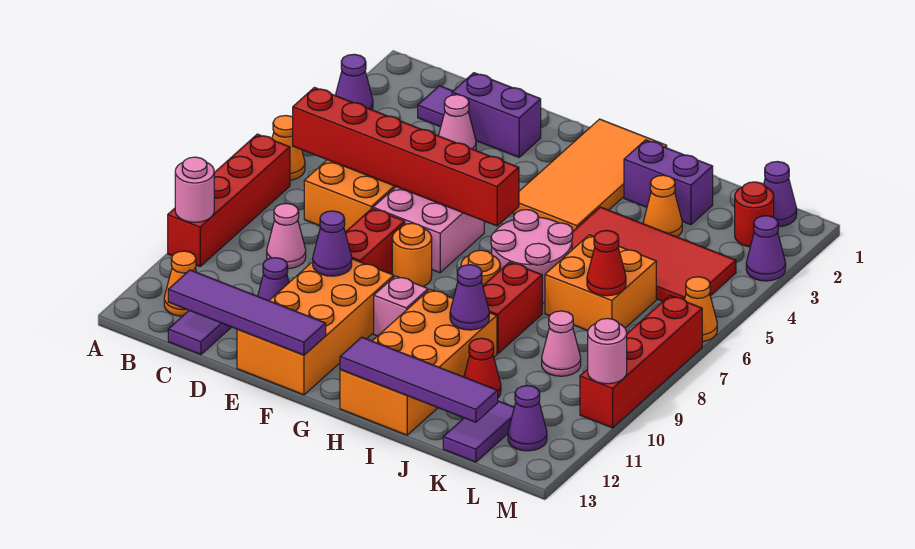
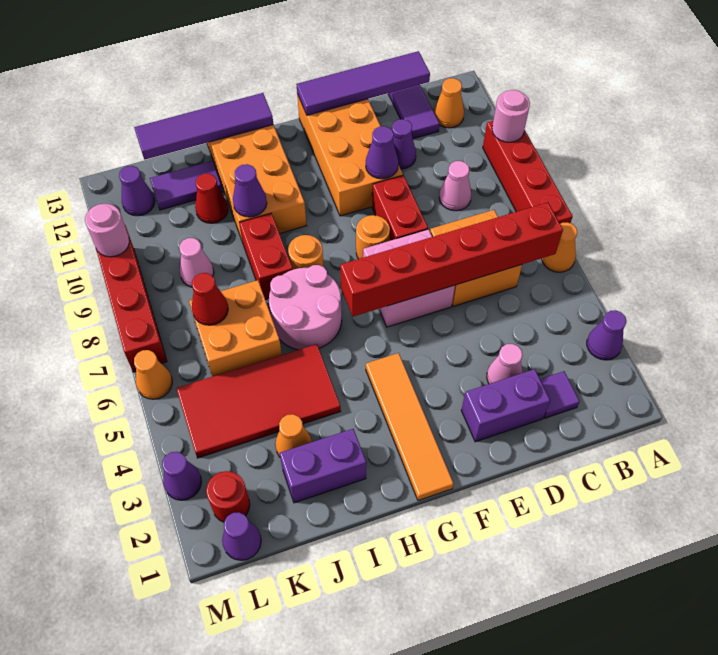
orange tile G1:H4 level 1 -> orange tile G1:G4 level 1
pink brick G10 level 1 -> none
purple tile K12:K13 level 1 -> purple tile J12:K12 level 1

